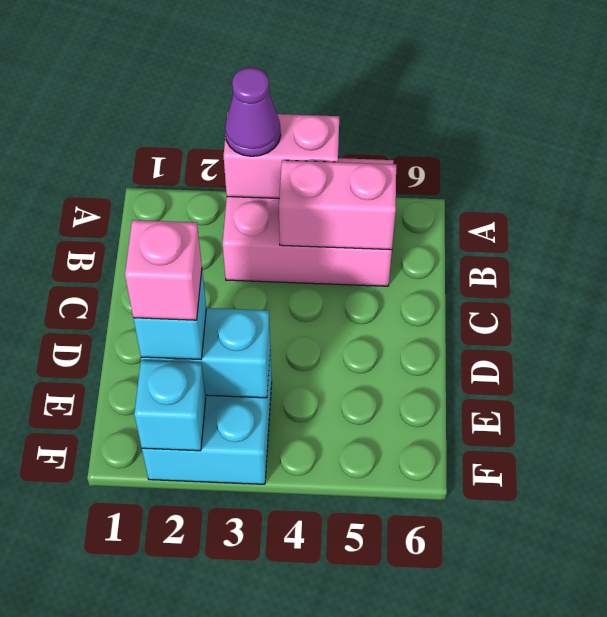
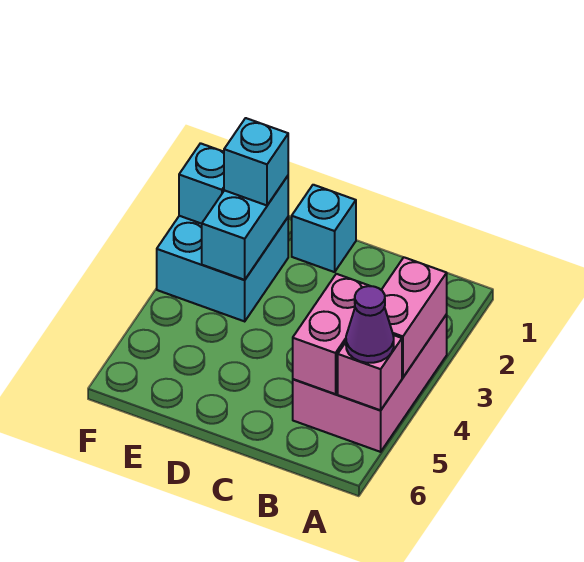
purple cone A3 level 3 -> purple cone A5 level 3
none -> cyan brick D1 level 1
pink brick E2 level 4 -> pink brick A5 level 2

